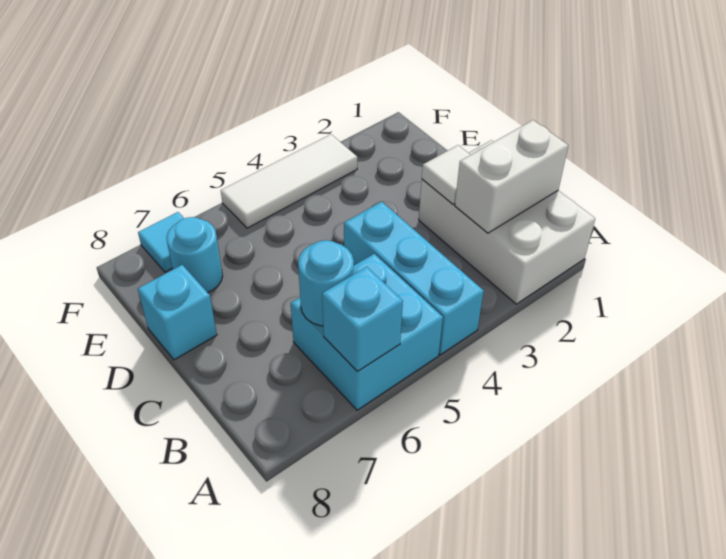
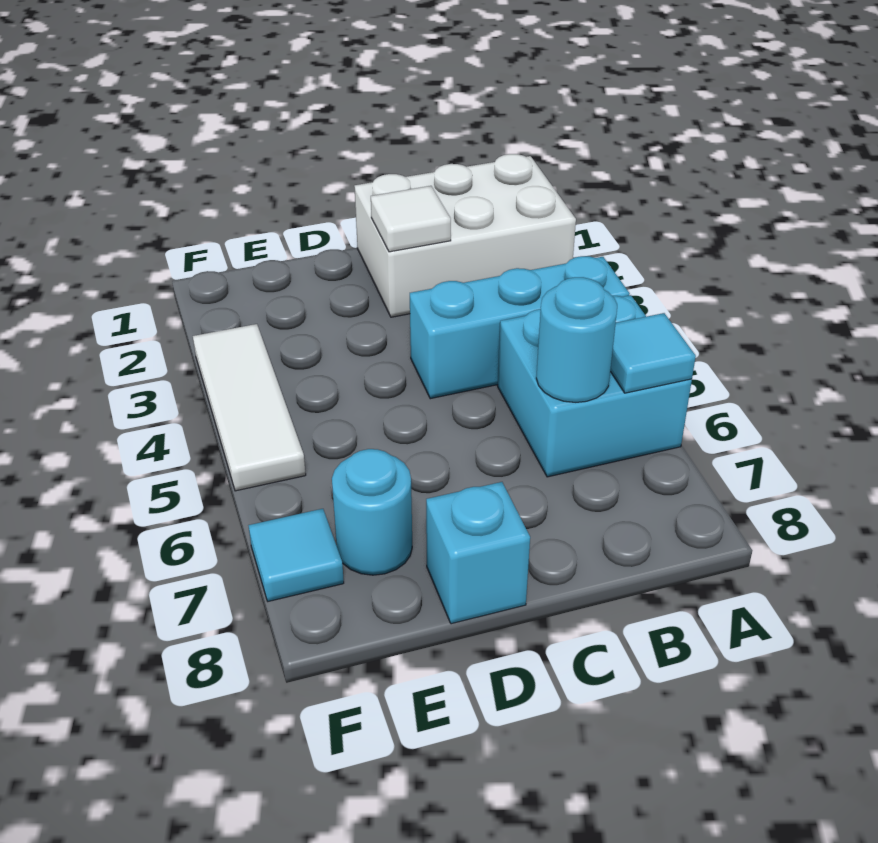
cyan brick A6 level 2 -> cyan tile A6 level 2
white brick B1:B2 level 2 -> none

